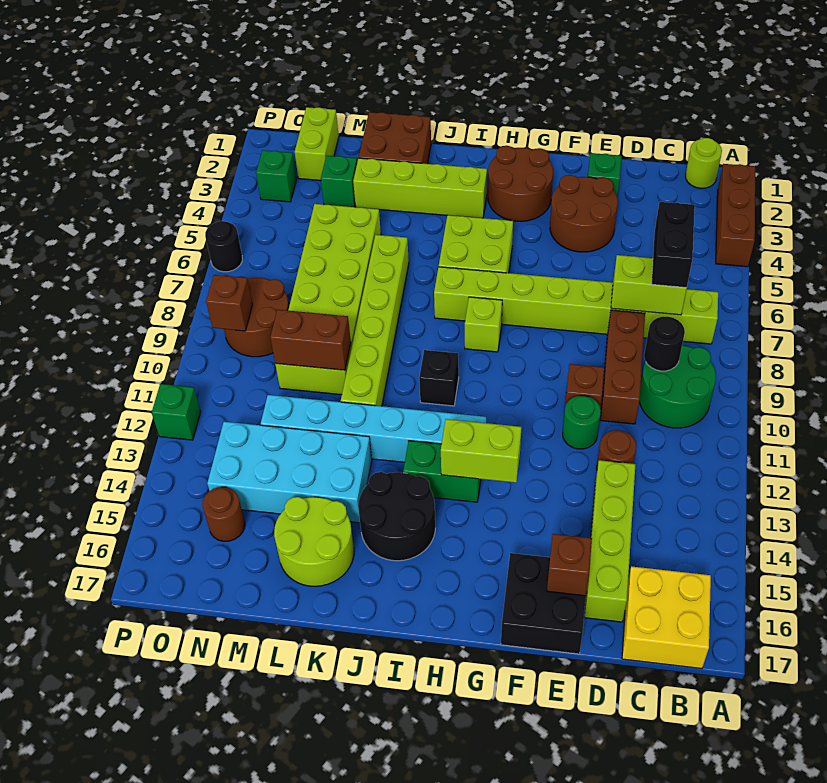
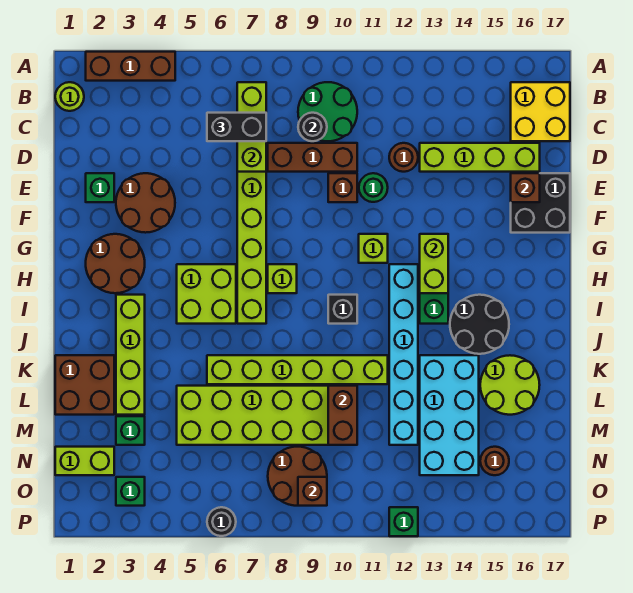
none -> lime brick G11 level 1

